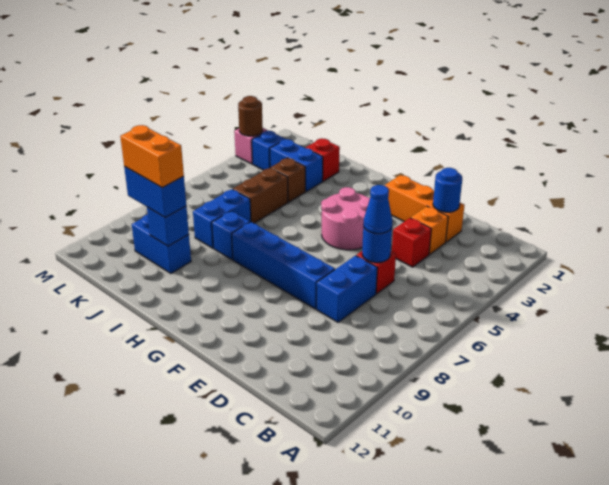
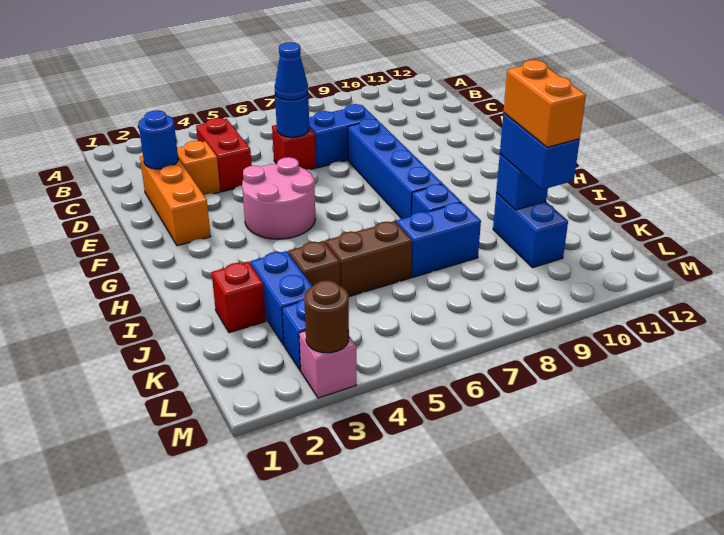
red brick D4 level 1 -> red brick C4:D4 level 1

